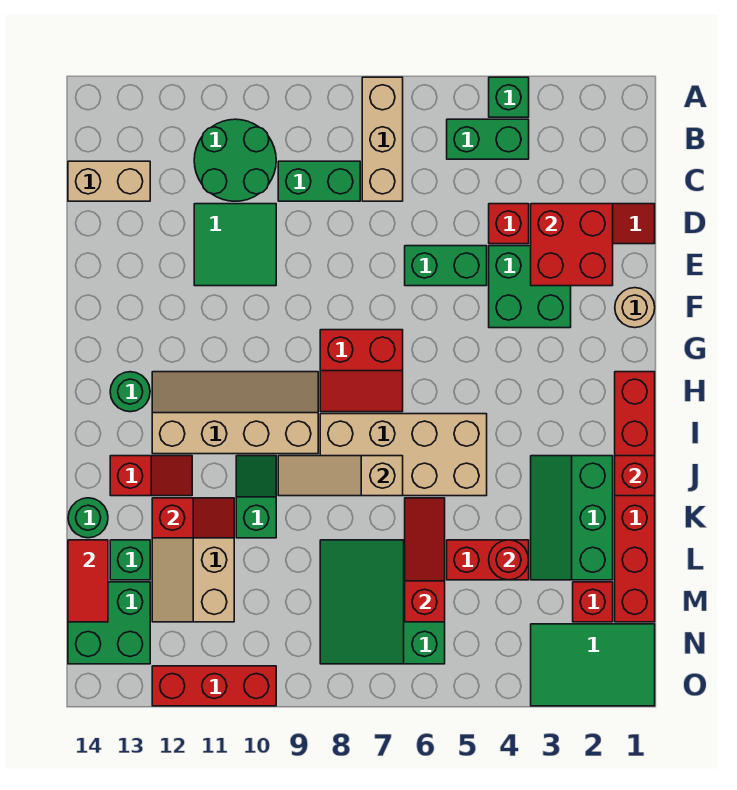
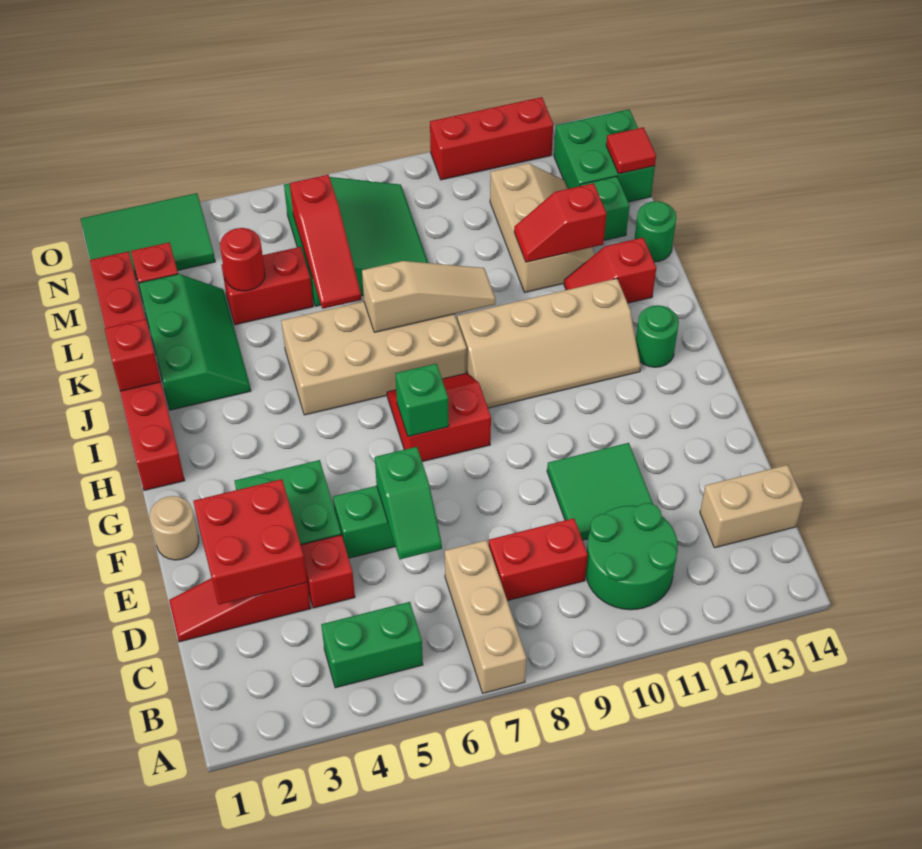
green brick A4 level 1 -> green brick G7 level 2
green brick C8:C9 level 1 -> red brick C8:C9 level 1
green slope J10:K10 level 1 top K -> green slope D6:E6 level 2 top E
red tile L14:M14 level 2 -> red tile M14 level 2

